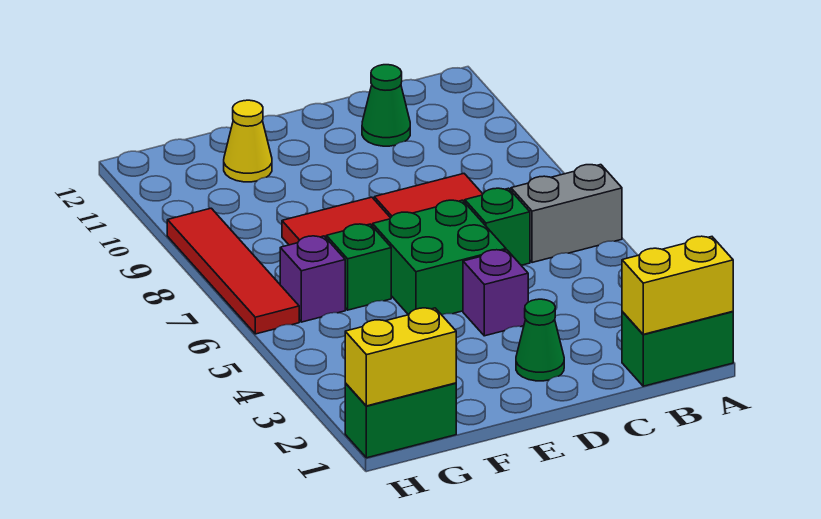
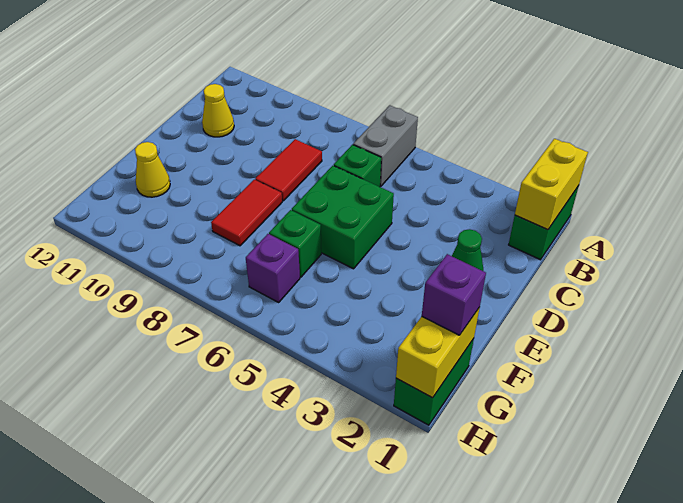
green cone C11 level 1 -> yellow cone C11 level 1
purple brick D4 level 1 -> purple brick G1 level 3
red tile H6:H9 level 1 -> none

